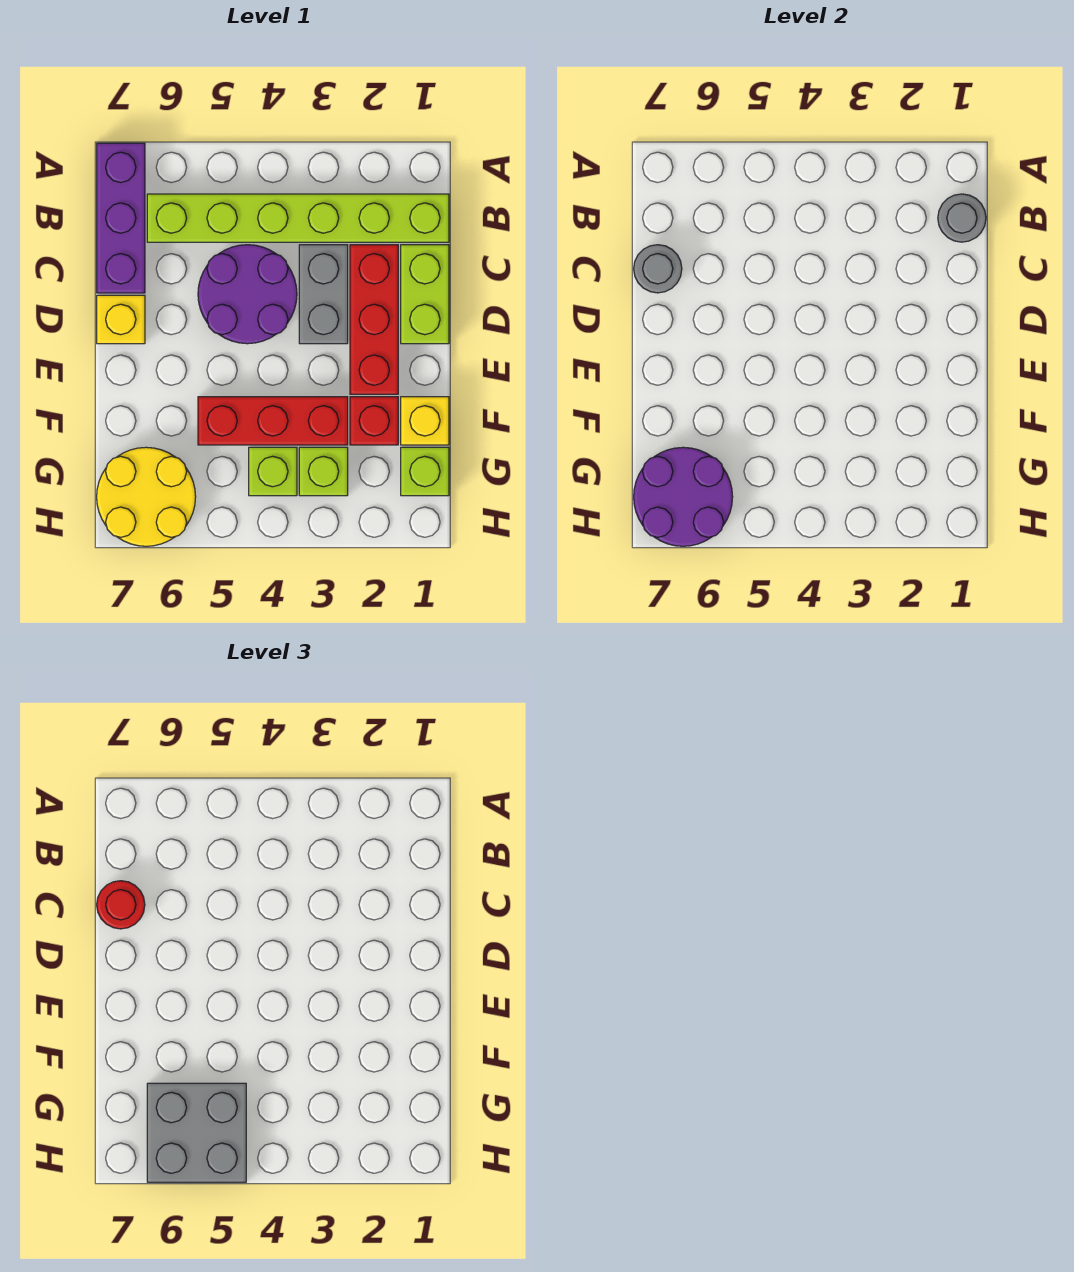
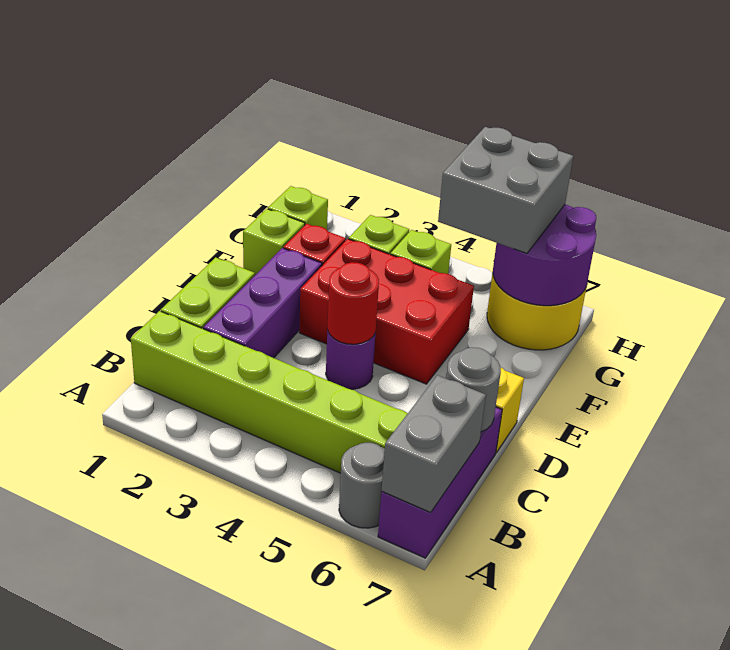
grey round brick B1 level 2 -> grey round brick A6 level 1
red brick C2:E2 level 1 -> purple brick C2:E2 level 1
grey brick C3:D3 level 1 -> grey brick A7:B7 level 2
purple round brick C4:D5 level 1 -> purple round brick D4 level 1
red round brick C7 level 3 -> red round brick D4 level 2
yellow brick F1 level 1 -> lime brick F1 level 1
red brick F3:F5 level 1 -> red brick E3:F5 level 1

